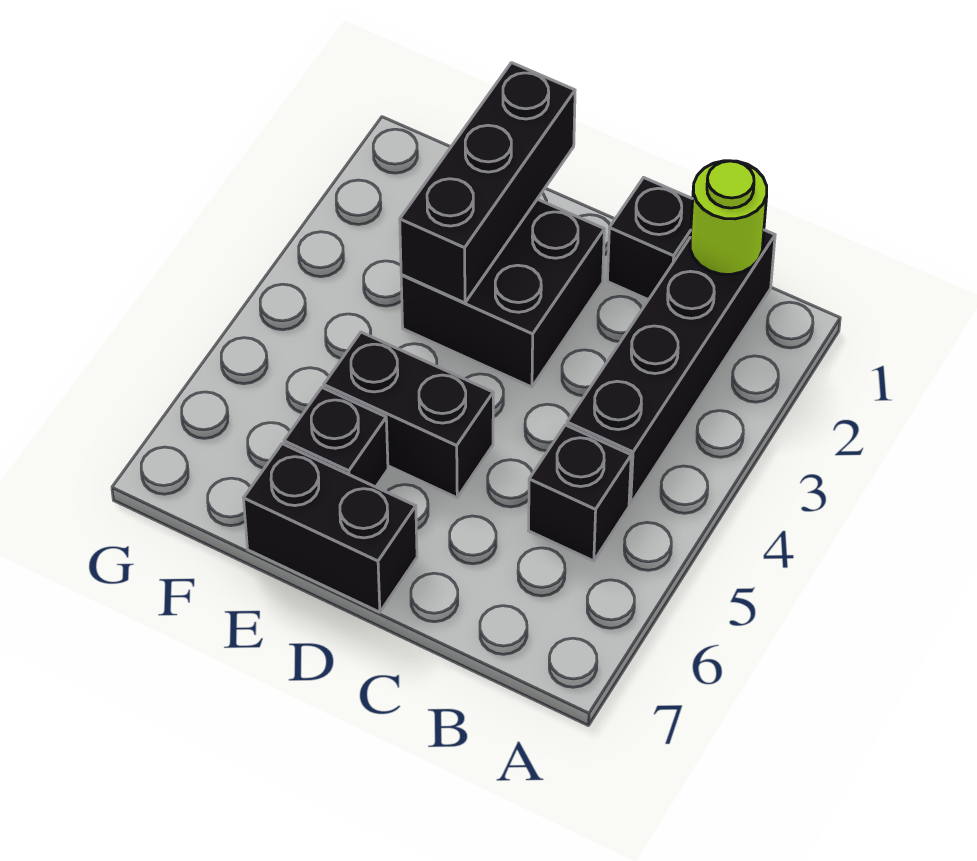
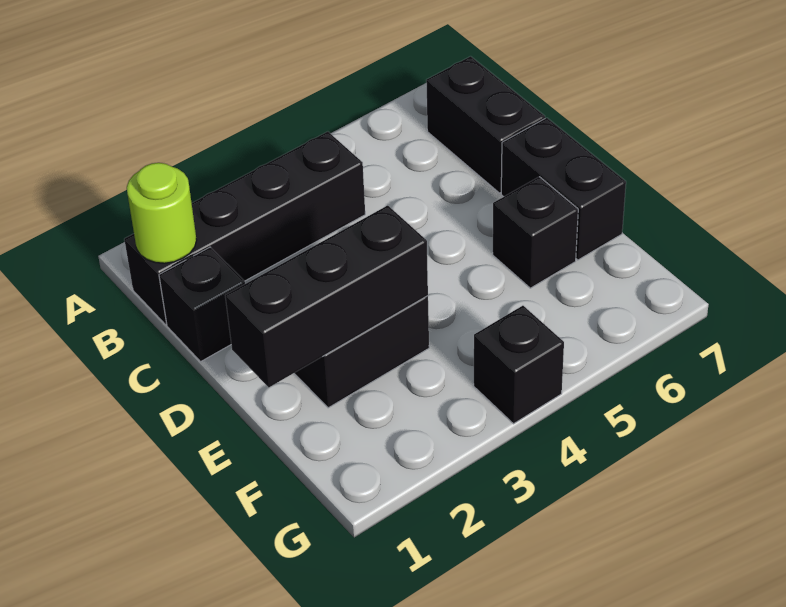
black brick B5 level 1 -> black brick G4 level 1
black brick D5:E5 level 1 -> black brick B7:C7 level 1

